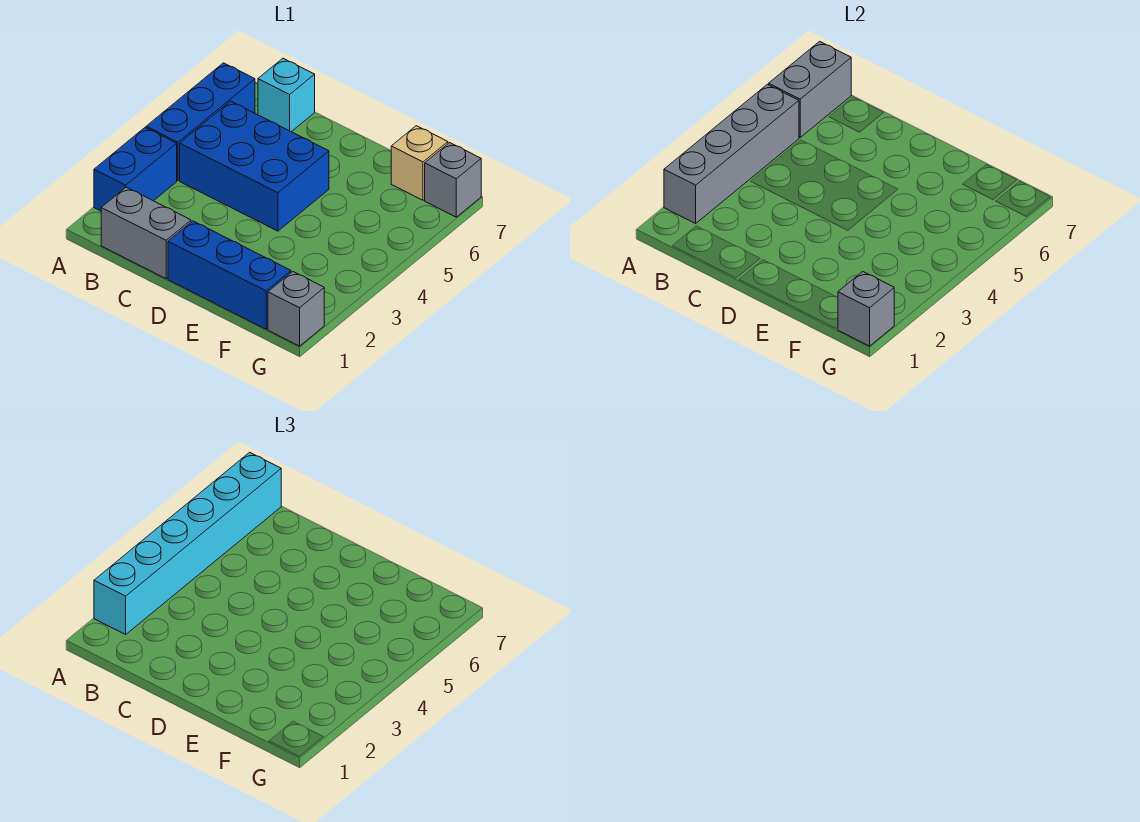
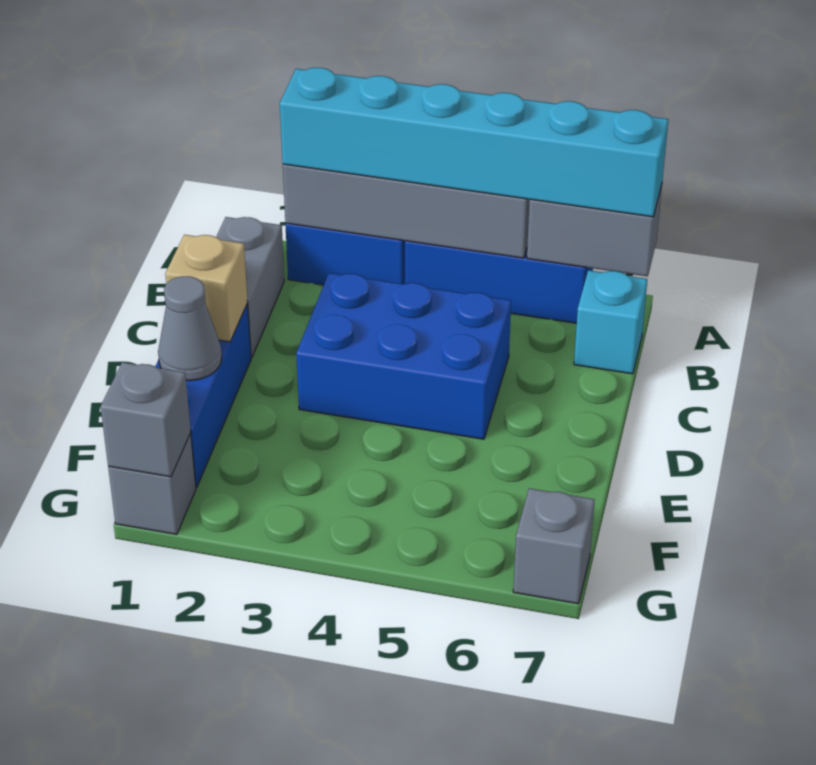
blue brick B4:D5 level 1 -> blue brick C3:D5 level 1
none -> grey cone E1 level 2
tan brick F7 level 1 -> tan brick D1 level 2

